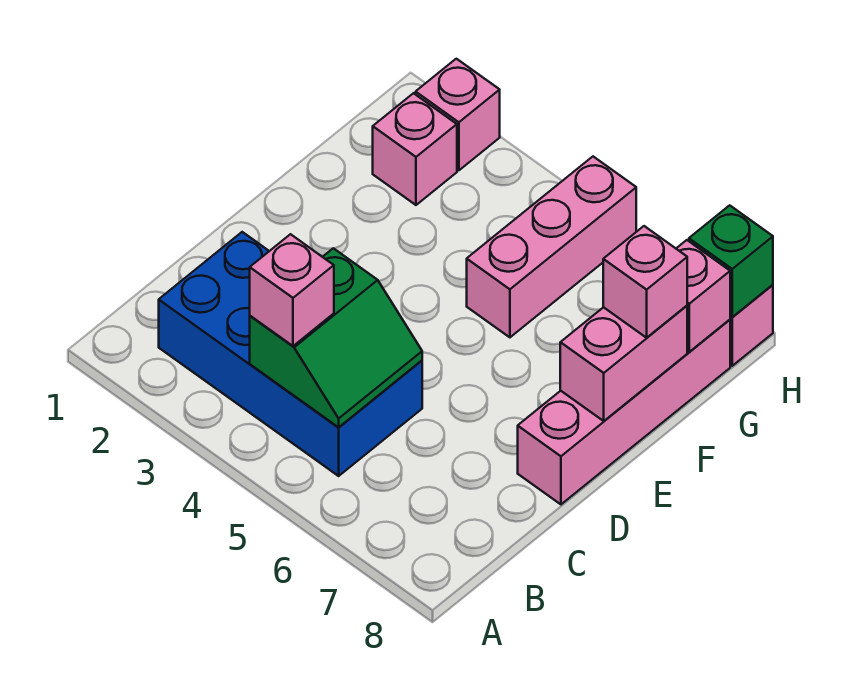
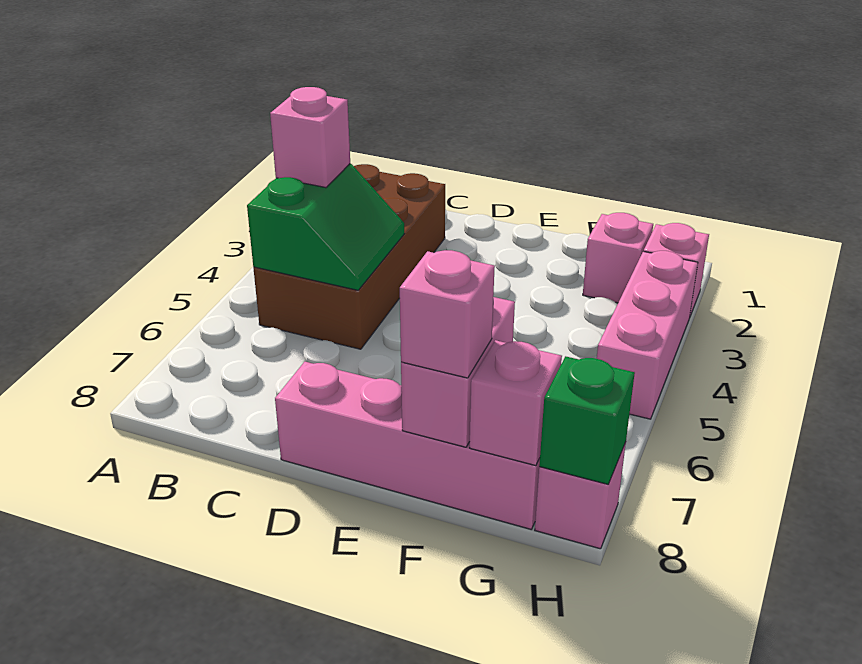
blue brick B2:C5 level 1 -> brown brick B2:C5 level 1
green slope B4:C5 level 2 top 4 -> green slope B4:C5 level 2 top B
pink brick E8:F8 level 2 -> pink brick F7:F8 level 2
pink brick F5:H5 level 1 -> pink brick H3:H5 level 1

